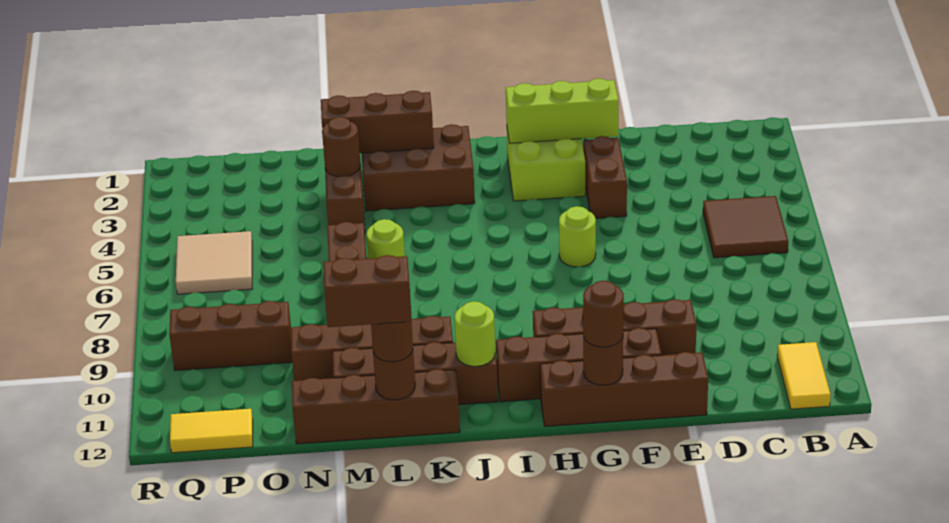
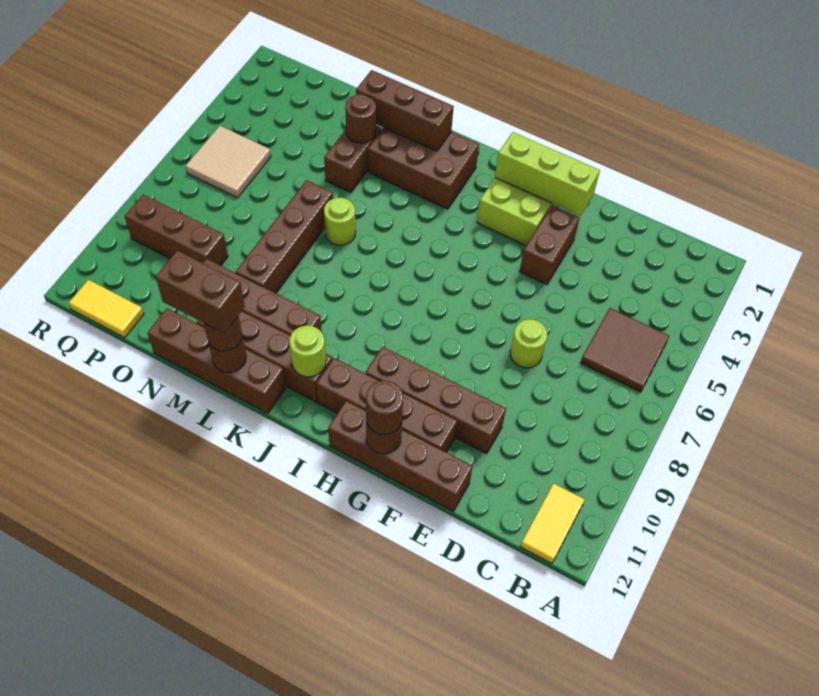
lime round brick G6 level 1 -> lime round brick E7 level 1

